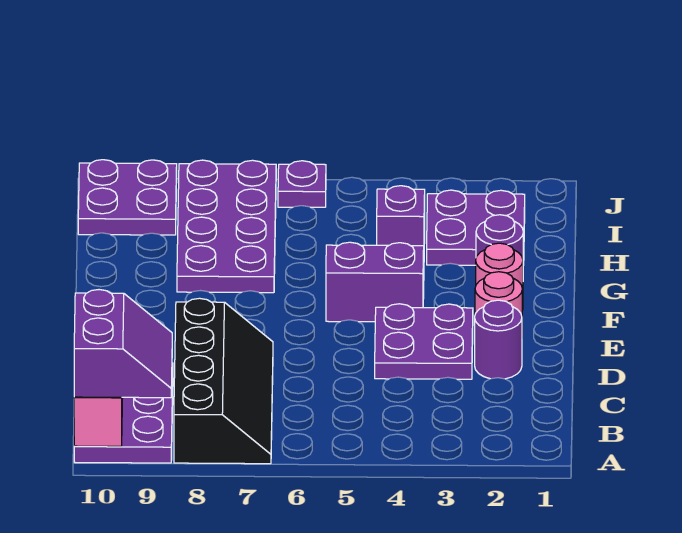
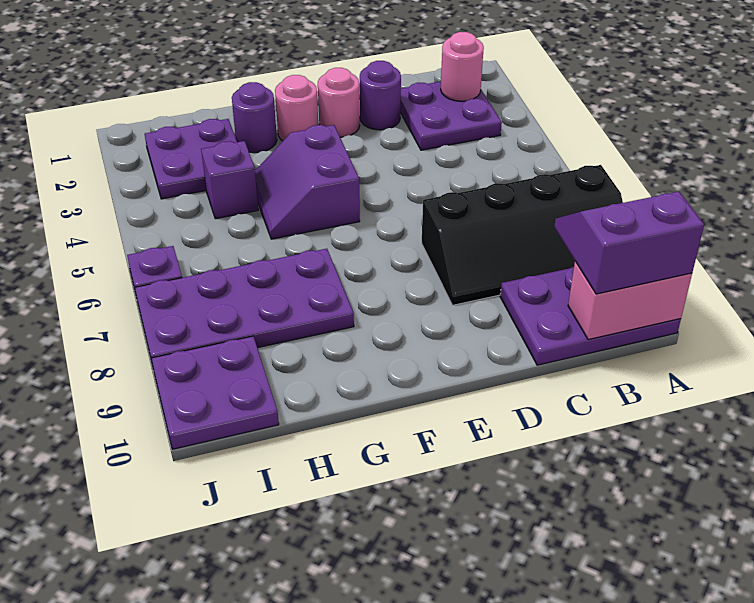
black slope A7:D8 level 1 top 8 -> black slope A7:D8 level 1 top 7
none -> pink round brick B2 level 2
purple plate D3:E4 level 1 -> purple plate B2:C3 level 1

